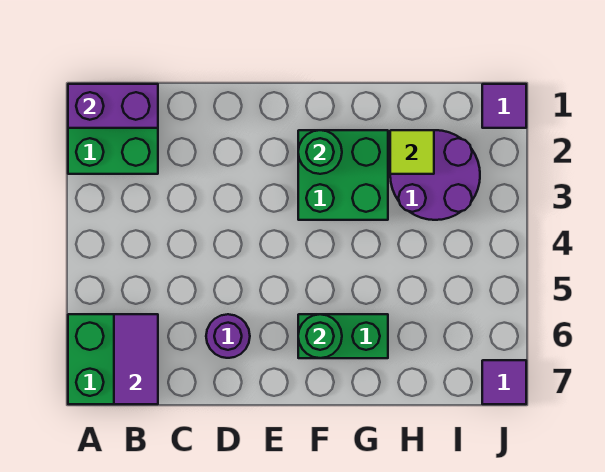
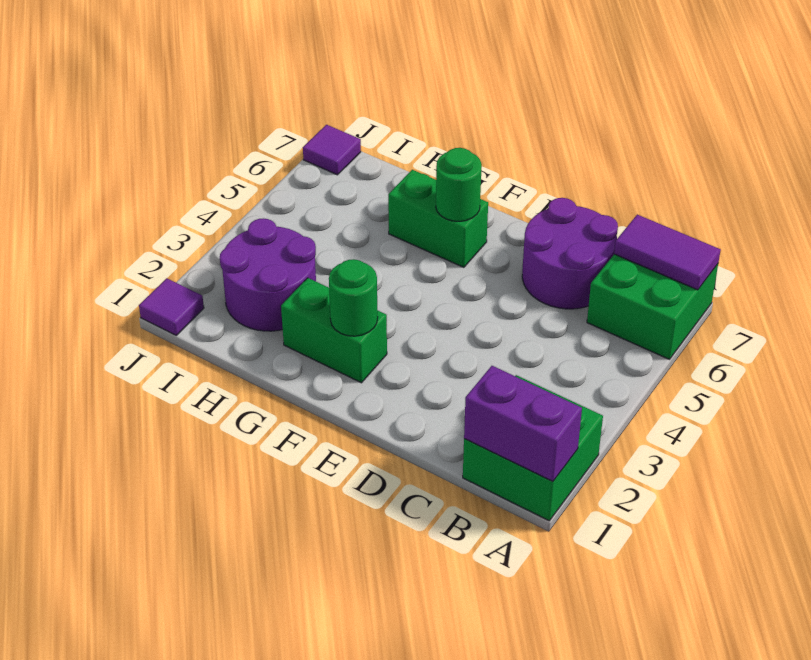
purple tile B6:B7 level 2 -> purple tile A7:B7 level 2
purple round brick D6 level 1 -> purple round brick C6:D7 level 1
green brick F2:G3 level 1 -> green brick F2:G2 level 1
lime tile H2 level 2 -> none

